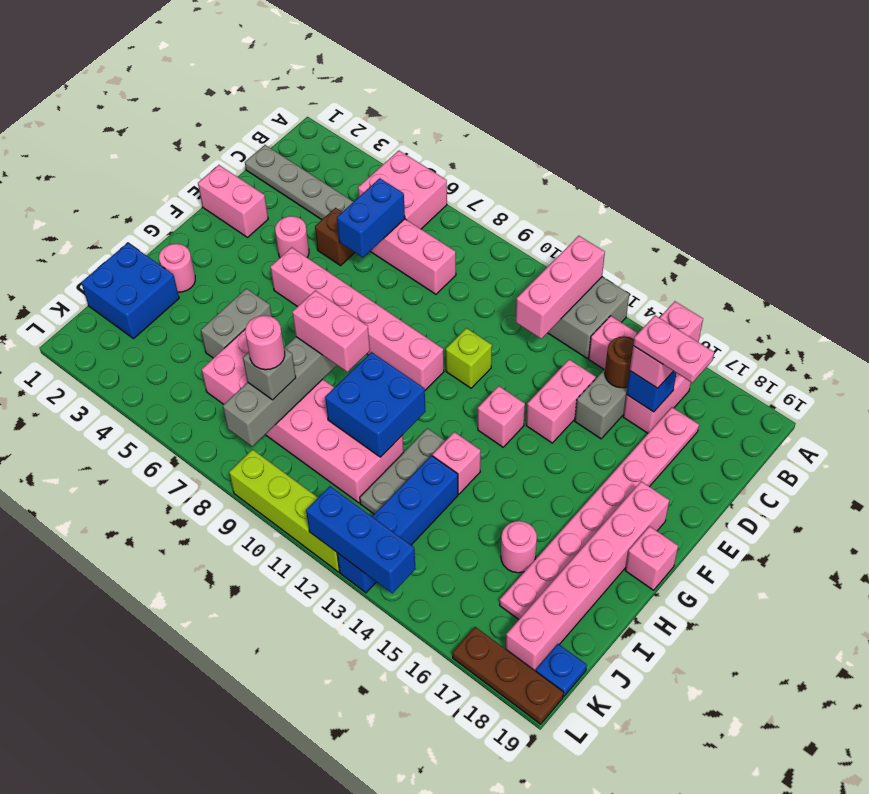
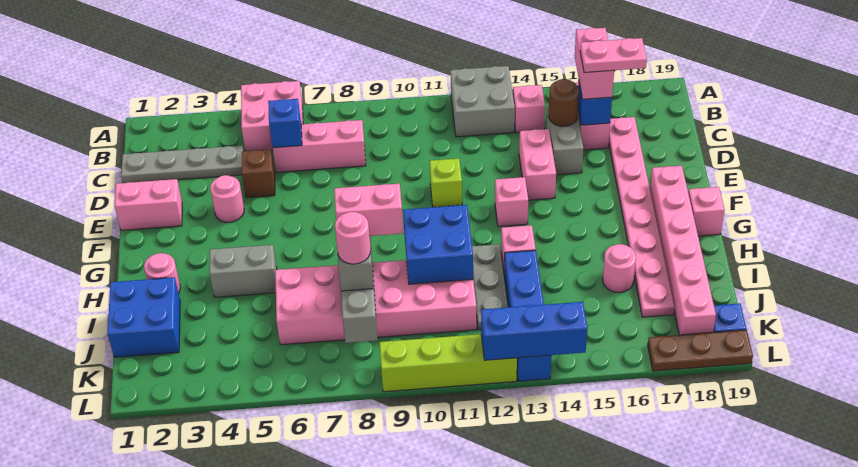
pink brick A12:C12 level 2 -> none
blue brick C6:D6 level 2 -> blue brick C6 level 2
pink brick F5:F10 level 1 -> none
grey brick H5:I5 level 1 -> grey brick H4:H5 level 1

